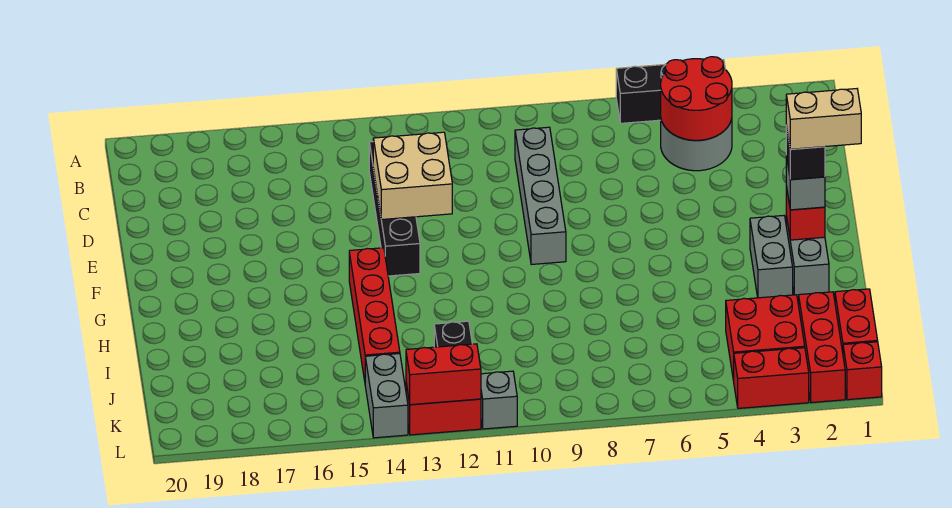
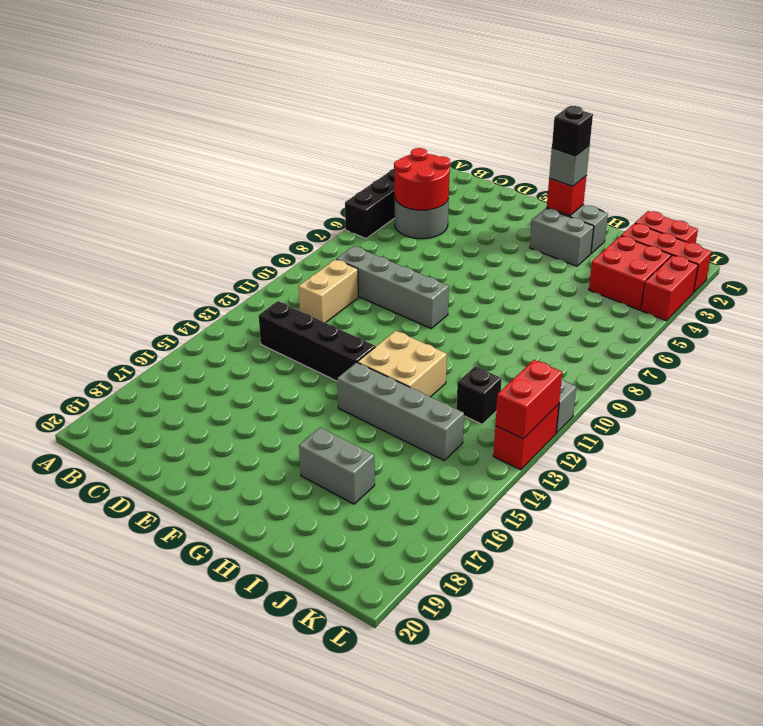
tan brick D12:E13 level 2 -> tan brick G12:H13 level 1
tan brick G1:G2 level 5 -> tan brick C10:C11 level 1
red brick G14:J14 level 1 -> grey brick G14:J14 level 1
grey brick K14:L14 level 1 -> grey brick H17:I17 level 1
red brick L1 level 1 -> none

